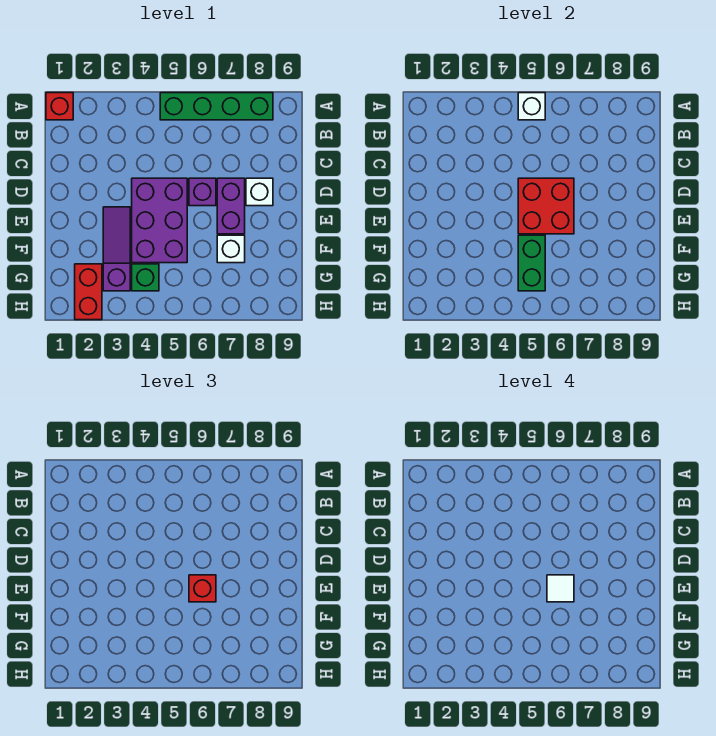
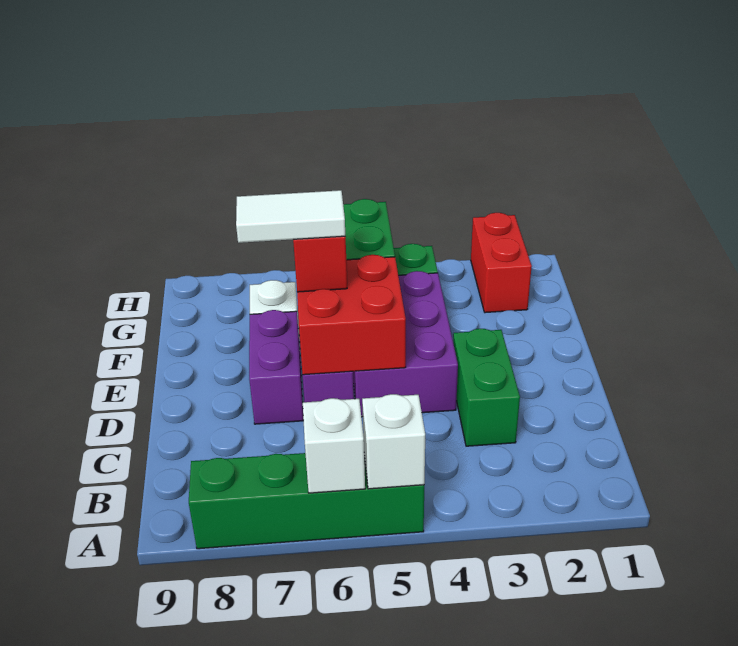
red brick A1 level 1 -> none
none -> green brick C3:D3 level 1
white brick D8 level 1 -> white brick A6 level 2
purple slope E3:G3 level 1 top G -> none
white tile E6 level 4 -> white tile E6:E7 level 4

